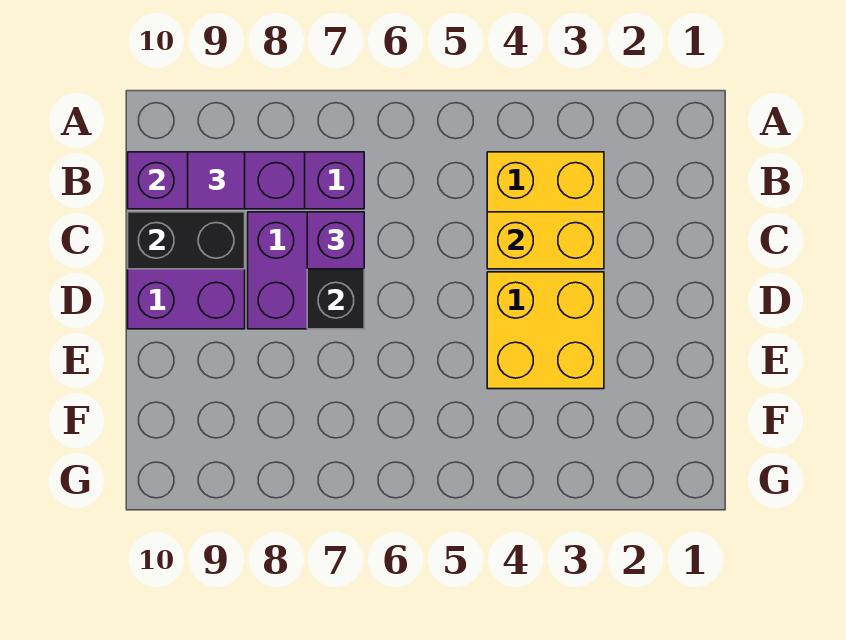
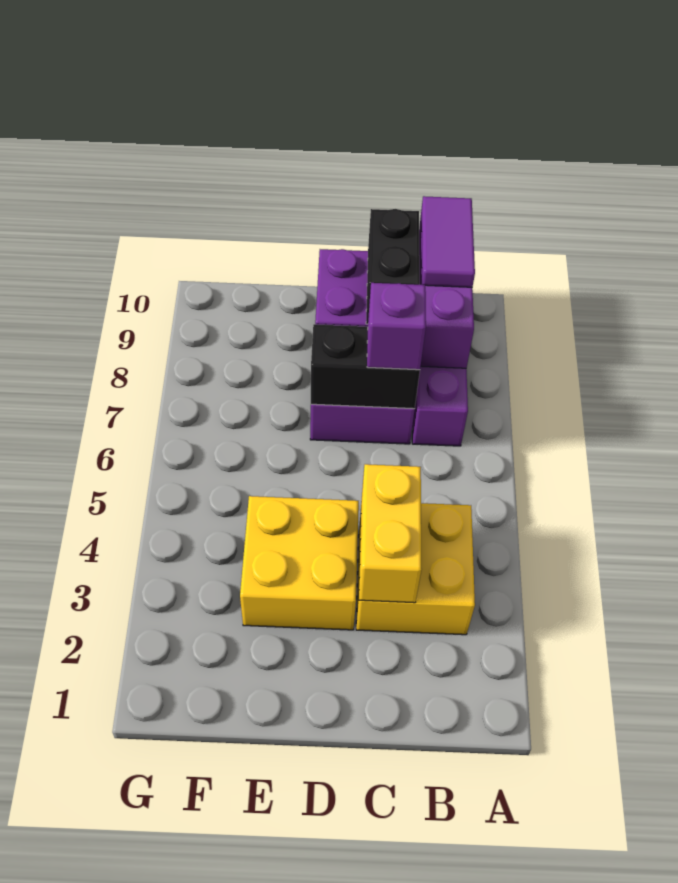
purple tile B9 level 3 -> purple tile B9:B10 level 3

